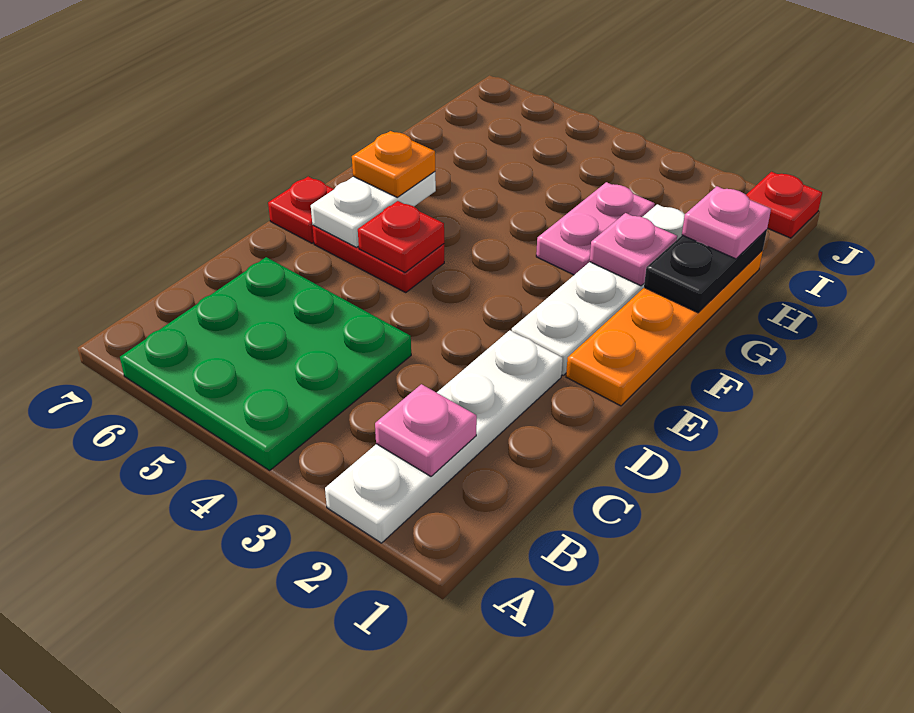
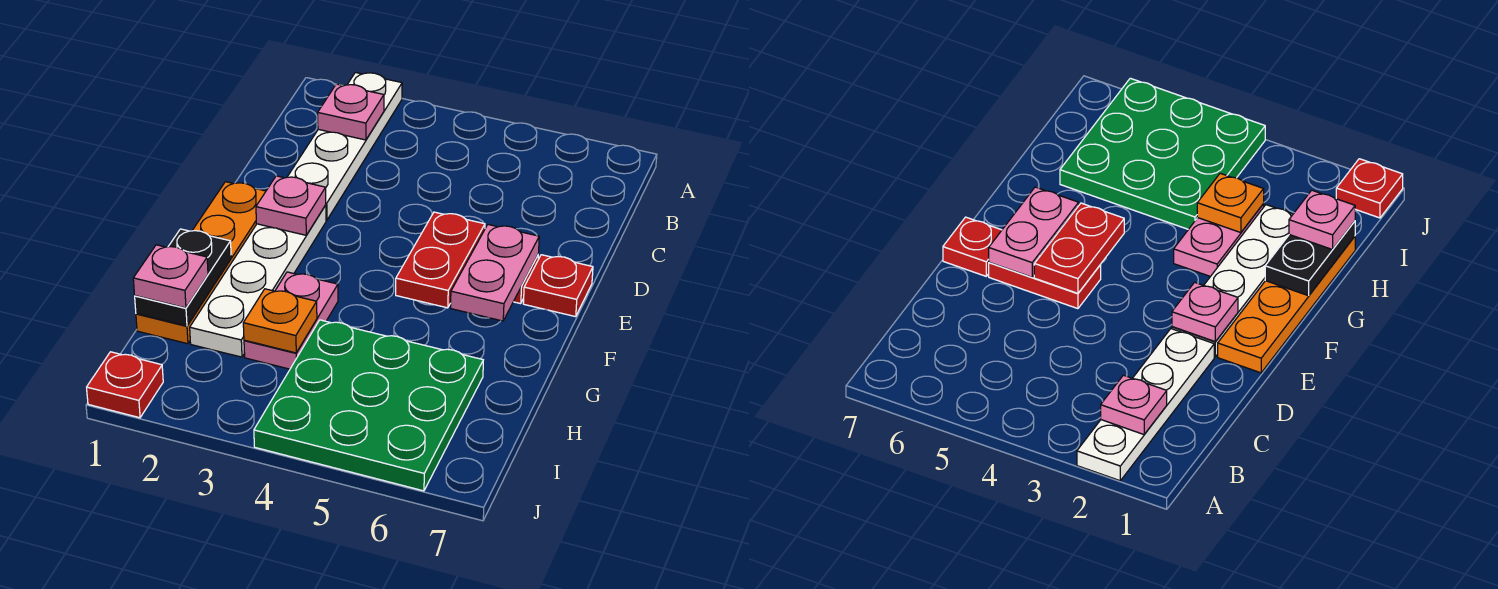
green plate A4:C6 level 1 -> green plate H4:J6 level 1
red plate E5 level 2 -> red plate E5:F5 level 2
white plate E6:F6 level 2 -> pink plate E6:F6 level 2
orange plate F6 level 3 -> orange plate H3 level 2
pink plate G2 level 2 -> pink plate E2 level 2

